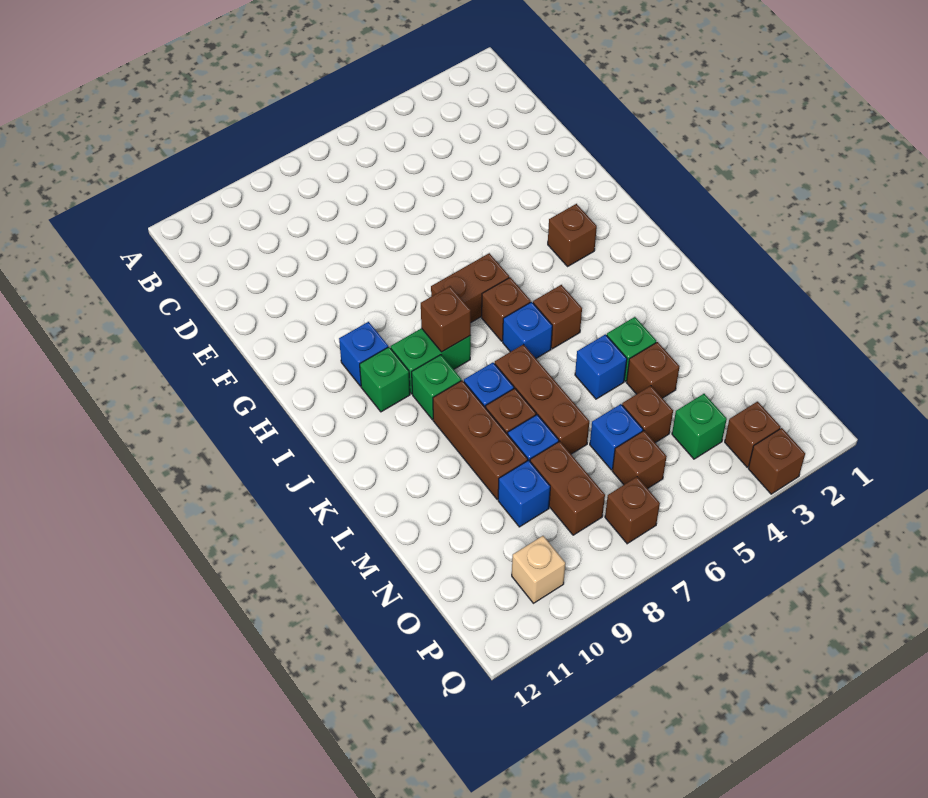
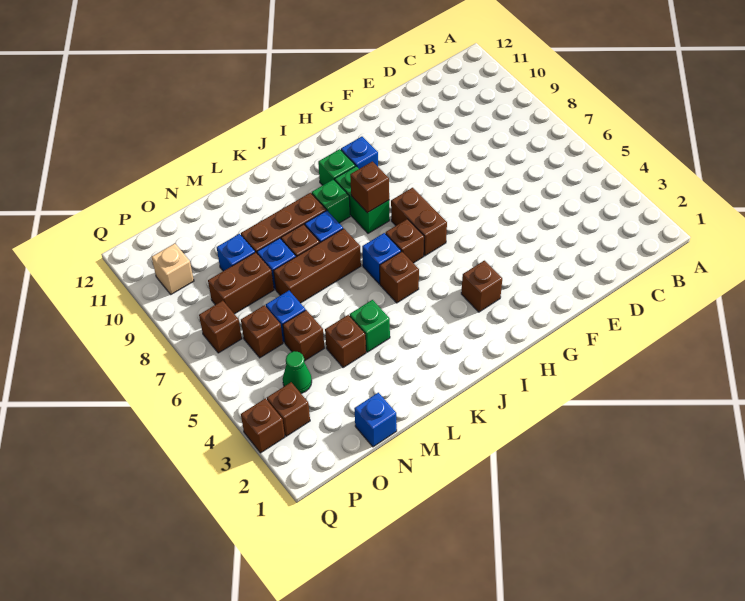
blue brick L5 level 1 -> blue brick N1 level 1
green brick O4 level 1 -> green cone O4 level 1

